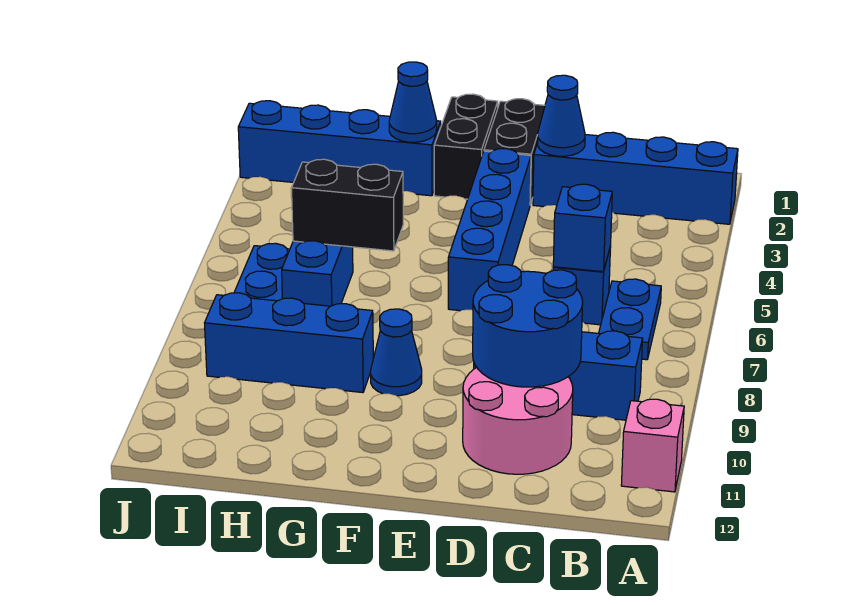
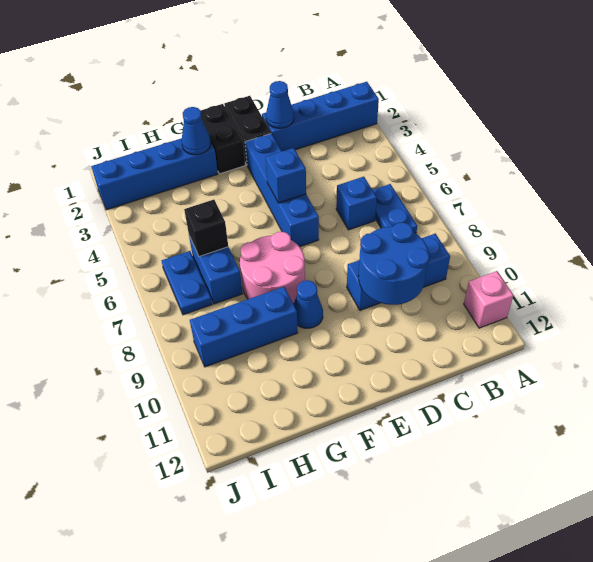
blue brick C6 level 2 -> blue brick E5 level 2
pink round brick C10:D11 level 1 -> pink round brick F7:G8 level 1
black brick G6:H6 level 2 -> black brick H6 level 2

